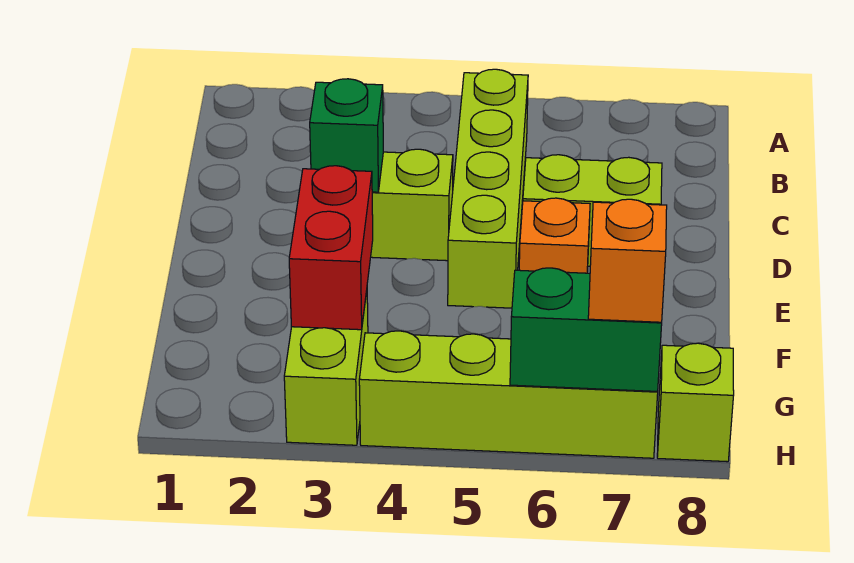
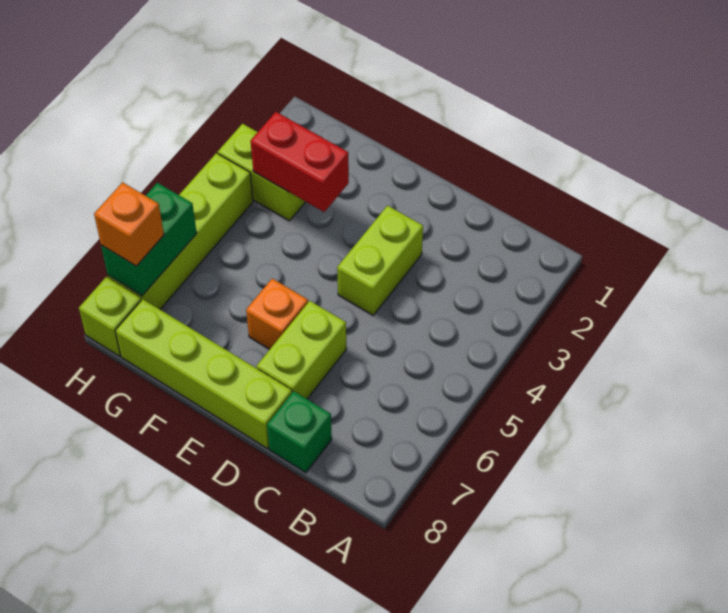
lime brick B5:E5 level 1 -> lime brick D8:G8 level 1
green brick D3 level 2 -> green brick C8 level 1

